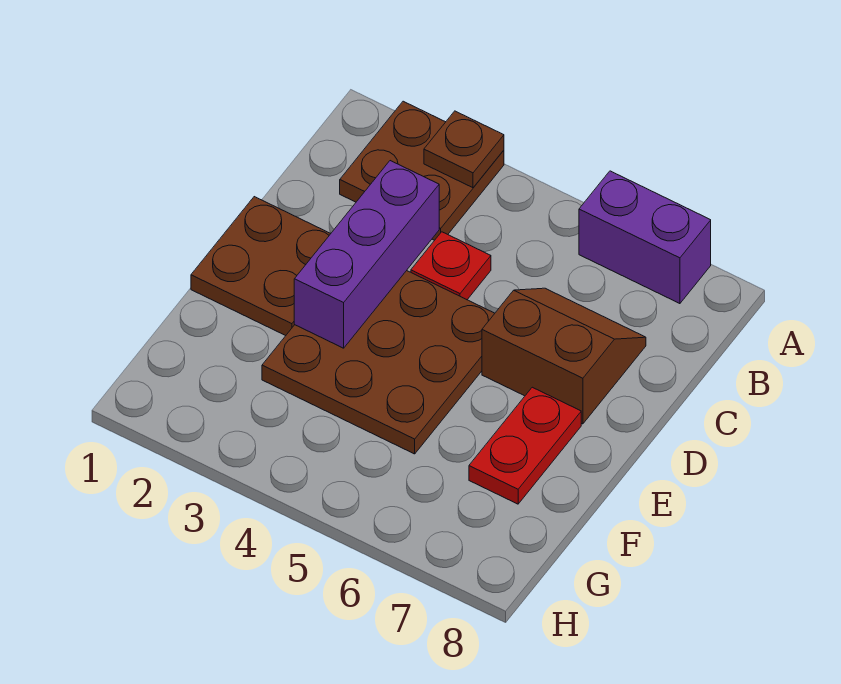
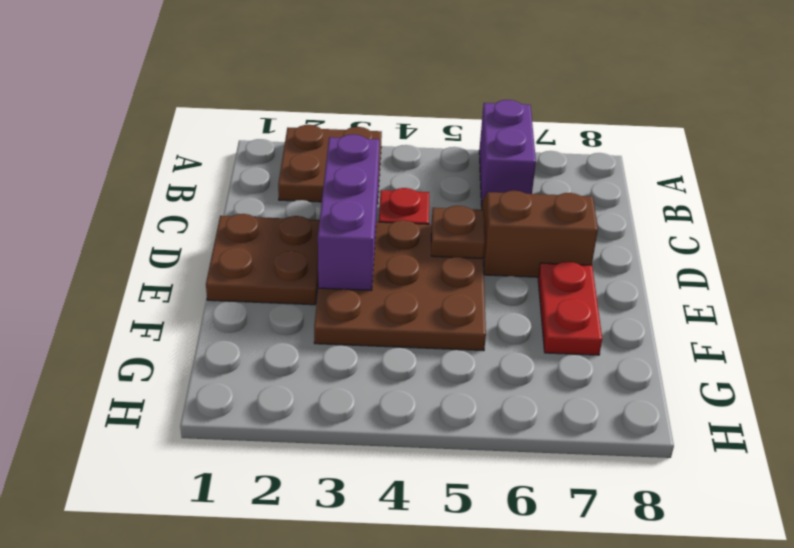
brown plate A3 level 2 -> brown plate D5 level 2
purple brick A6:A7 level 1 -> purple brick A6:B6 level 1

